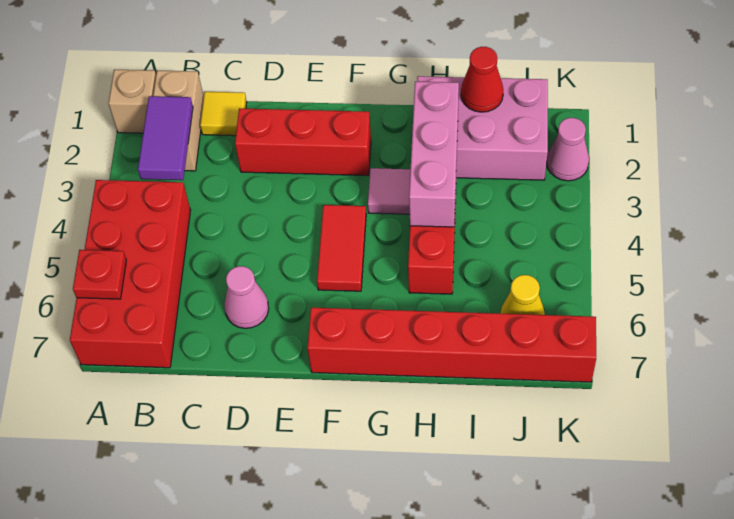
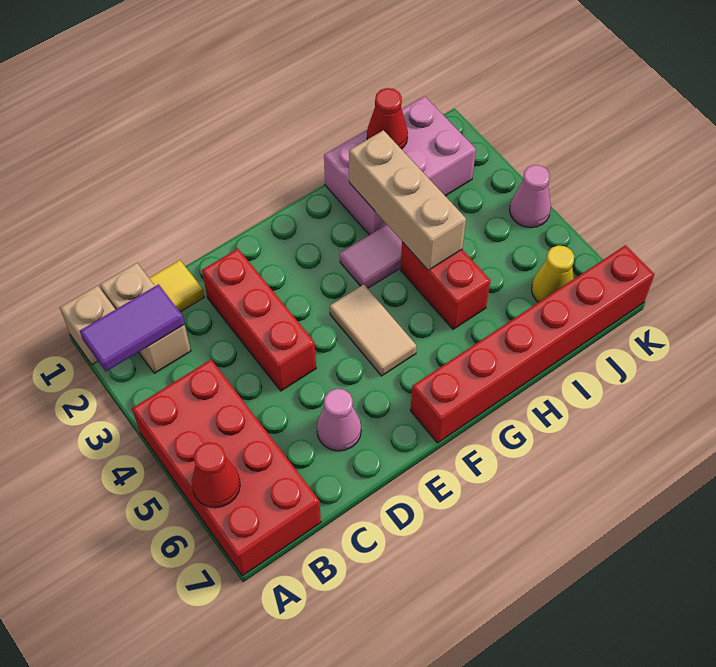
red plate A6 level 2 -> red cone A6 level 2
purple tile B2:B3 level 2 -> purple tile A2:B2 level 2
red brick D2:F2 level 1 -> red brick D2:D4 level 1
red tile F4:F5 level 1 -> tan tile F4:F5 level 1
pink brick H2:H4 level 2 -> tan brick H2:H4 level 2
pink cone K2 level 1 -> pink cone K4 level 1

